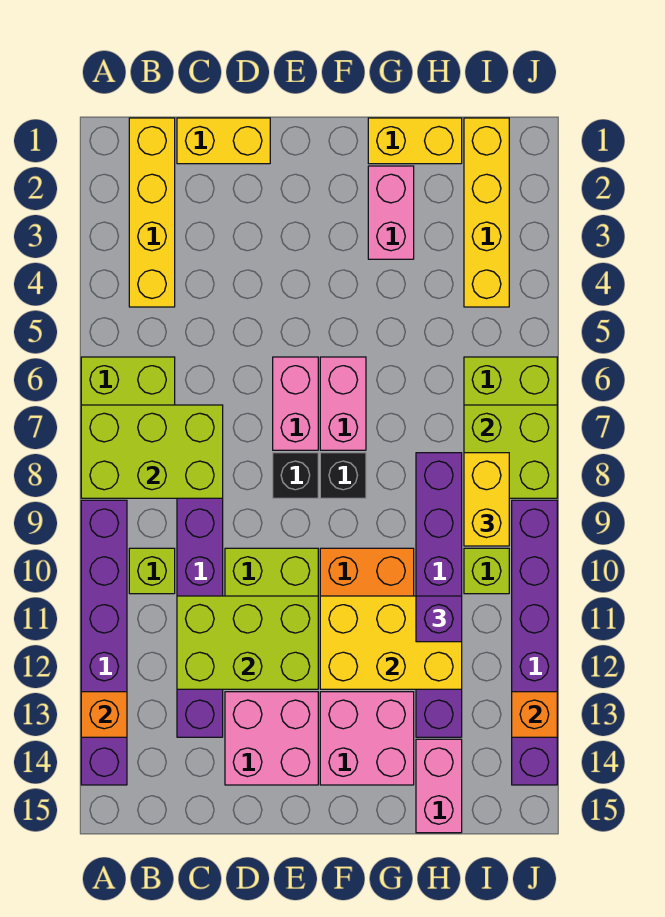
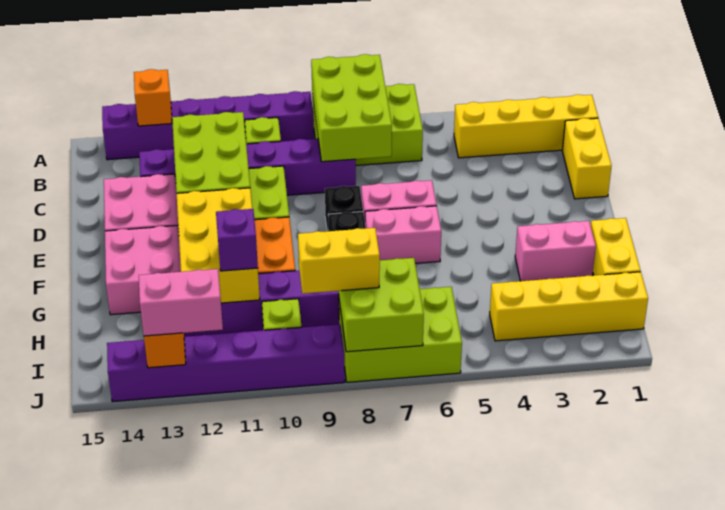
pink brick H14:H15 level 1 -> pink brick J12:J13 level 3

